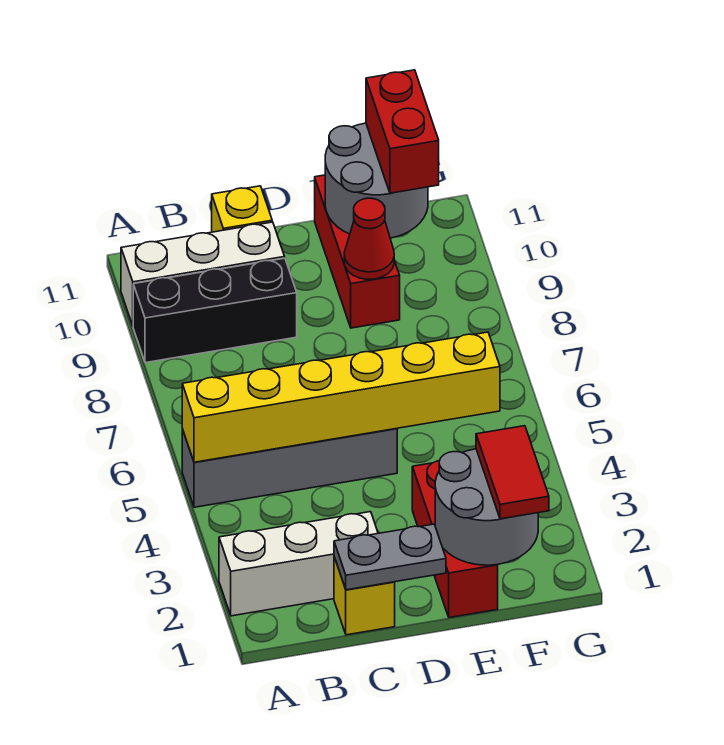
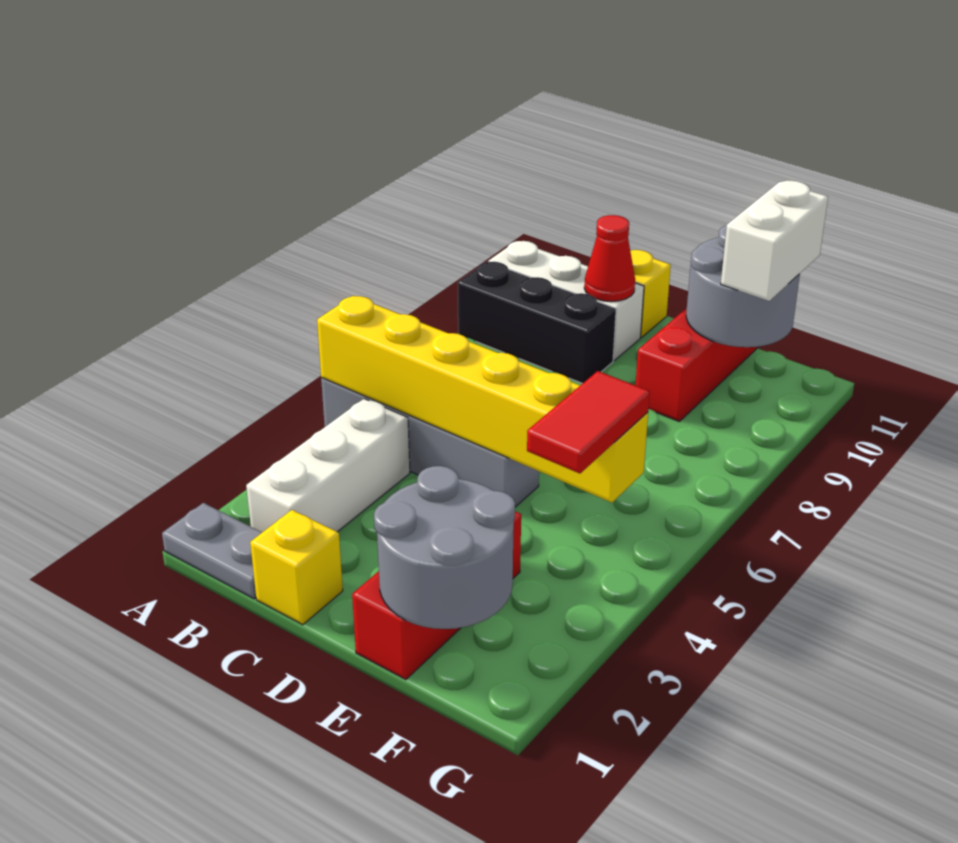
white brick A2:C2 level 1 -> white brick B2:B4 level 1
grey plate C1:D1 level 2 -> grey plate A1:B1 level 1
red cone E9 level 2 -> red cone C10 level 2
red tile F1:F2 level 3 -> red tile F4:F5 level 3
red brick F10:F11 level 3 -> white brick F10:F11 level 3

